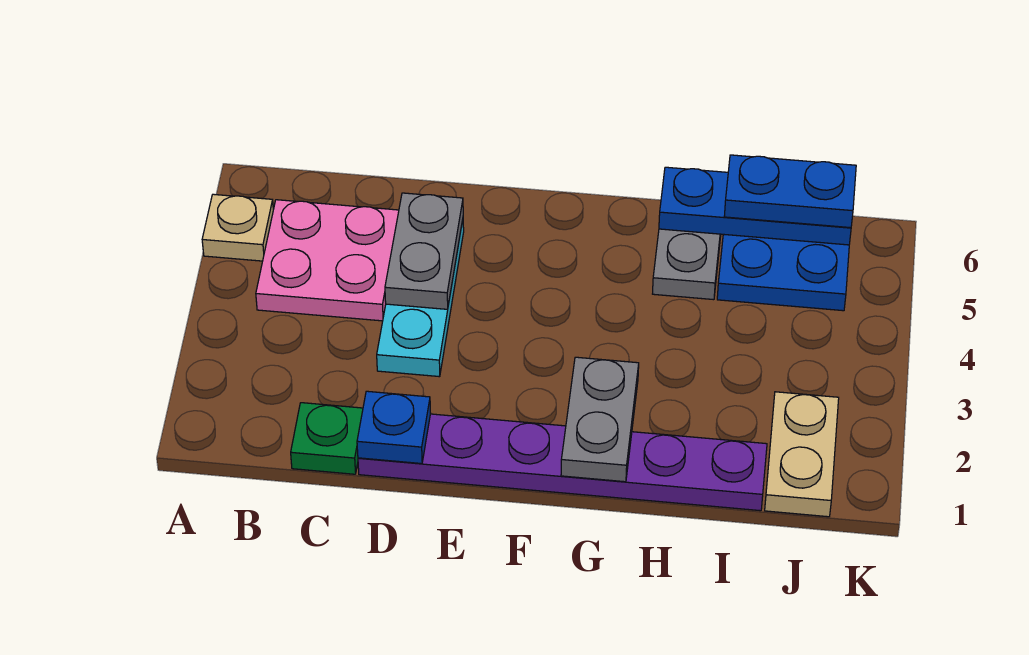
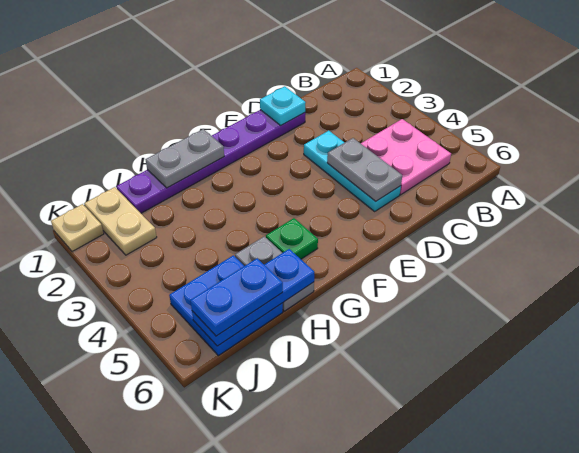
tan plate A5 level 1 -> tan plate K1 level 1
green plate C1 level 1 -> green plate G5 level 1
blue plate D1 level 2 -> cyan plate D1 level 2
grey plate G1:G2 level 2 -> grey plate G1:H1 level 2

